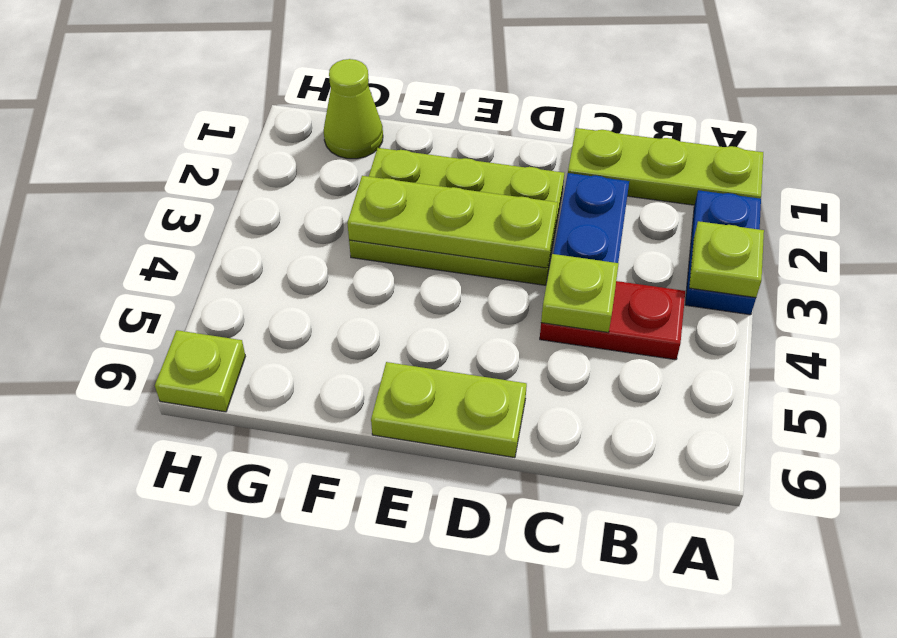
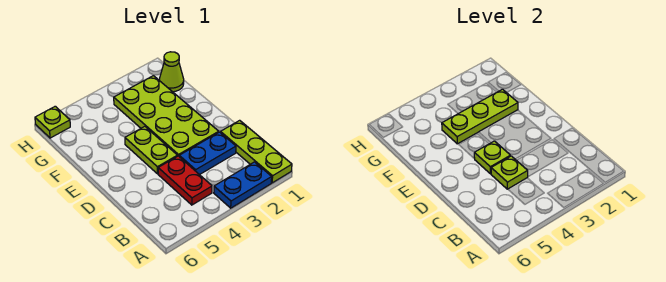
lime plate A3 level 2 -> lime plate D4 level 2
lime plate D2:F3 level 1 -> lime plate D2:G3 level 1
lime plate D3:F3 level 2 -> lime plate F2:F4 level 2
lime plate D6:E6 level 1 -> lime plate D4:E4 level 1

